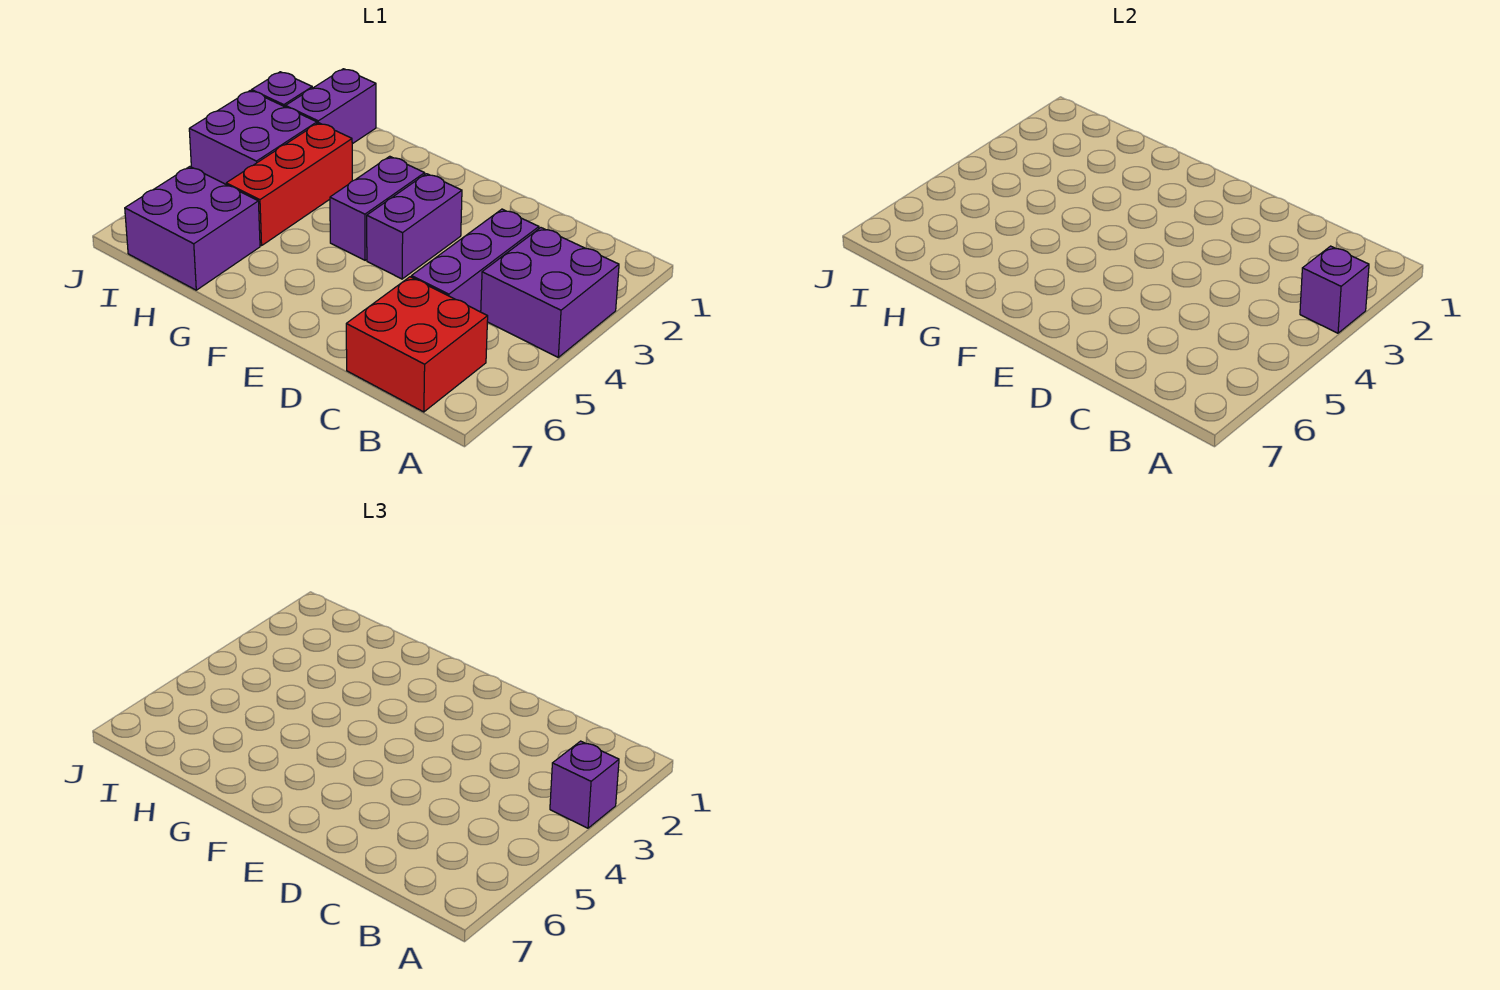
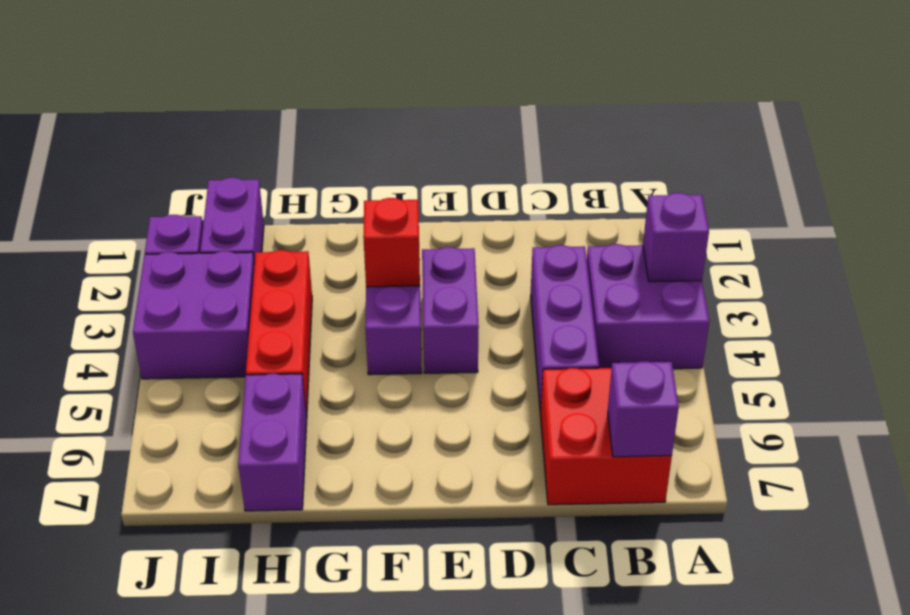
purple brick A3 level 3 -> purple brick B7 level 2
none -> red brick F3 level 2
purple brick H6:I7 level 1 -> purple brick H6:H7 level 1

